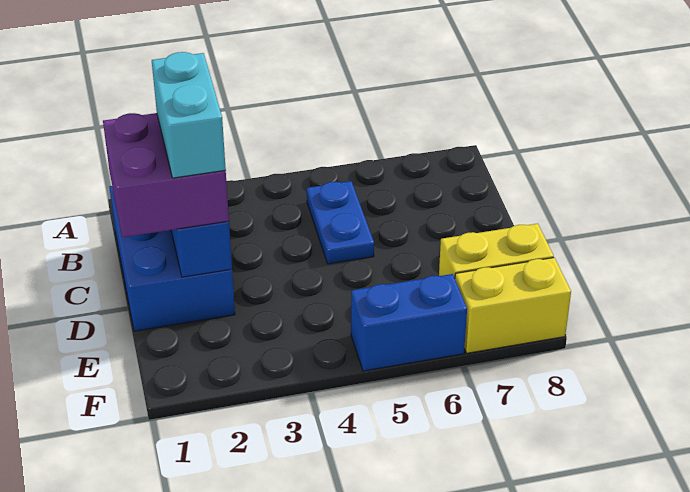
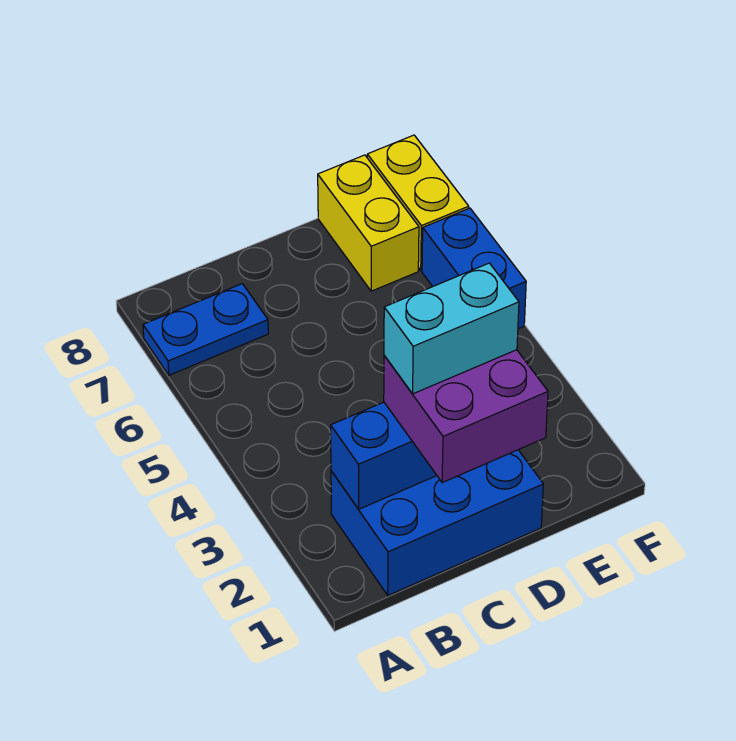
blue plate B5:C5 level 1 -> blue plate A7:B7 level 1

